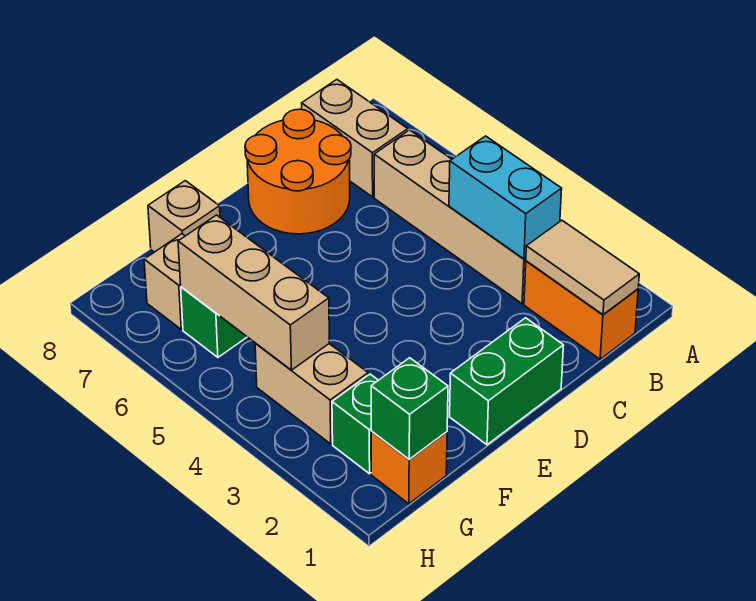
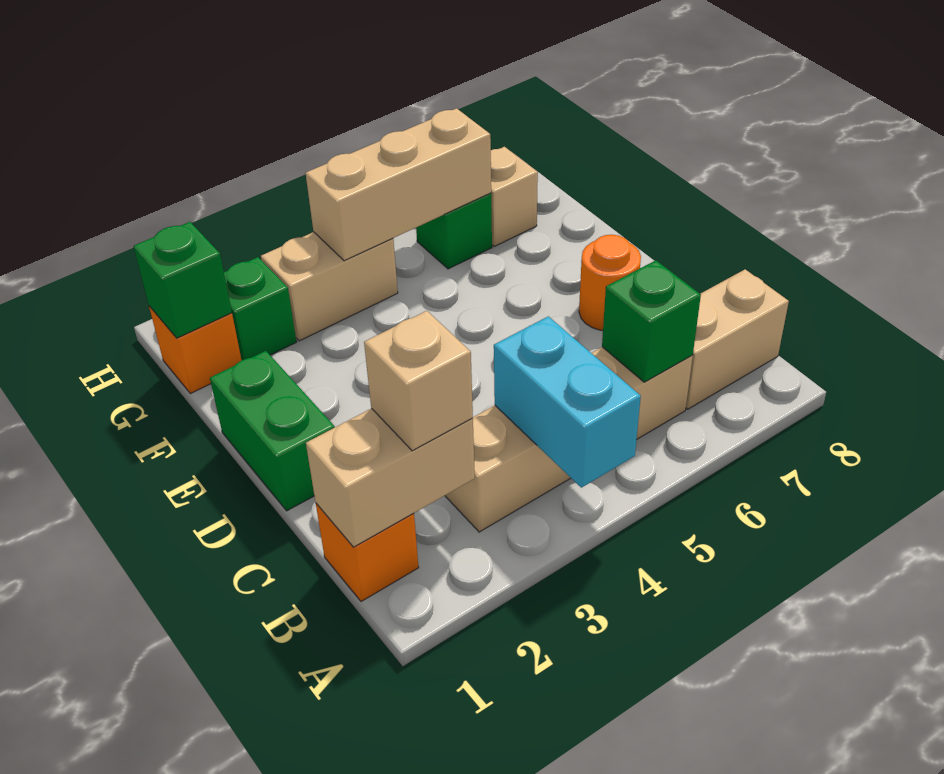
orange brick B1:B2 level 1 -> orange brick B1 level 1
tan tile B1:B2 level 2 -> tan brick B1:B2 level 2
cyan brick B3:B4 level 2 -> cyan brick A4:B4 level 2
none -> green brick B6 level 2
orange round brick C7:D8 level 1 -> orange round brick D7 level 1
tan brick F8 level 1 -> tan brick B2 level 3

